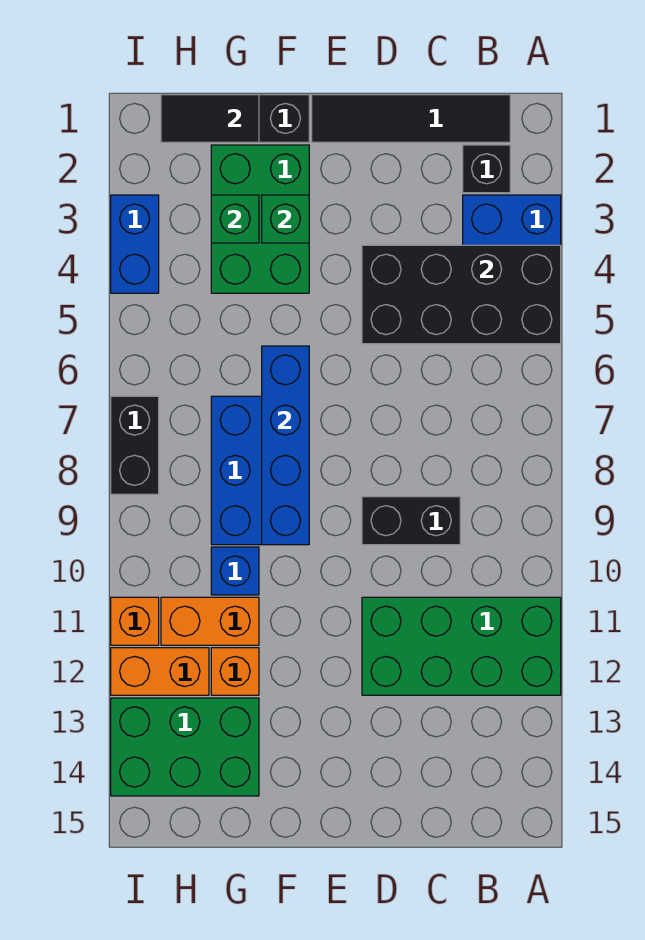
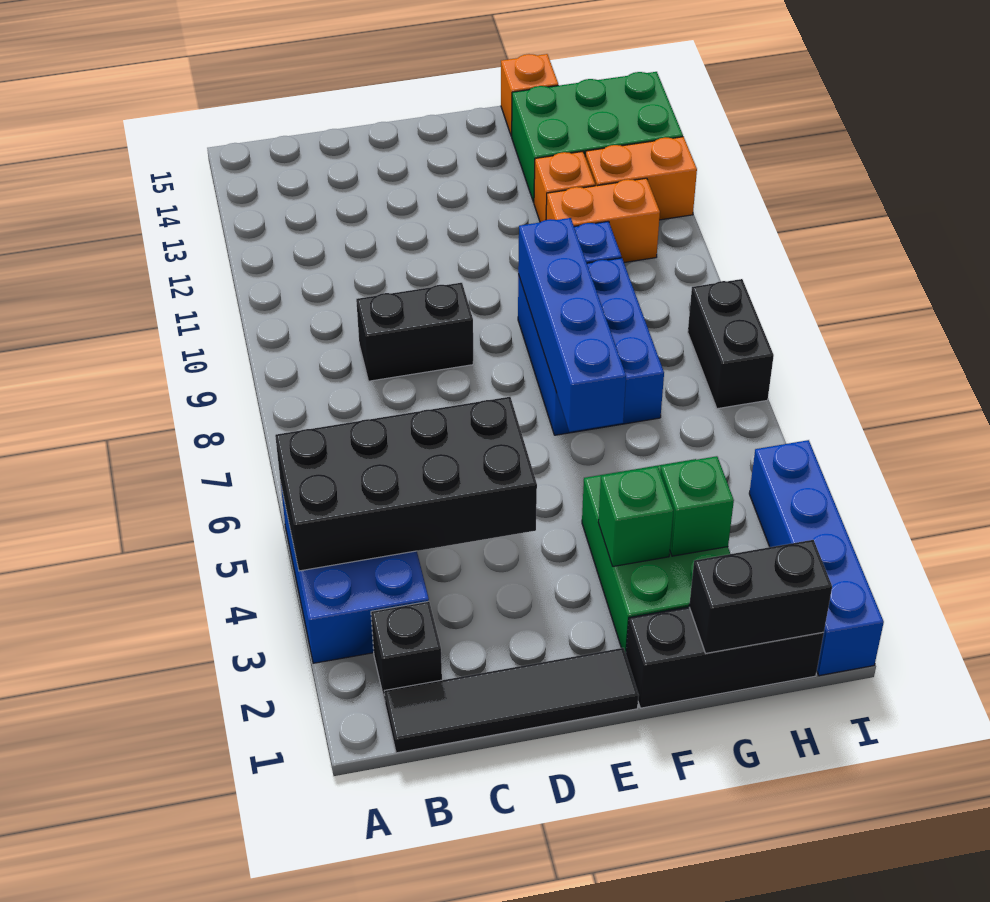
green brick A11:D12 level 1 -> none
black tile G1:H1 level 2 -> black brick G1:H1 level 2
blue brick I3:I4 level 1 -> blue brick I1:I4 level 1
orange brick I11 level 1 -> orange brick G15 level 1

